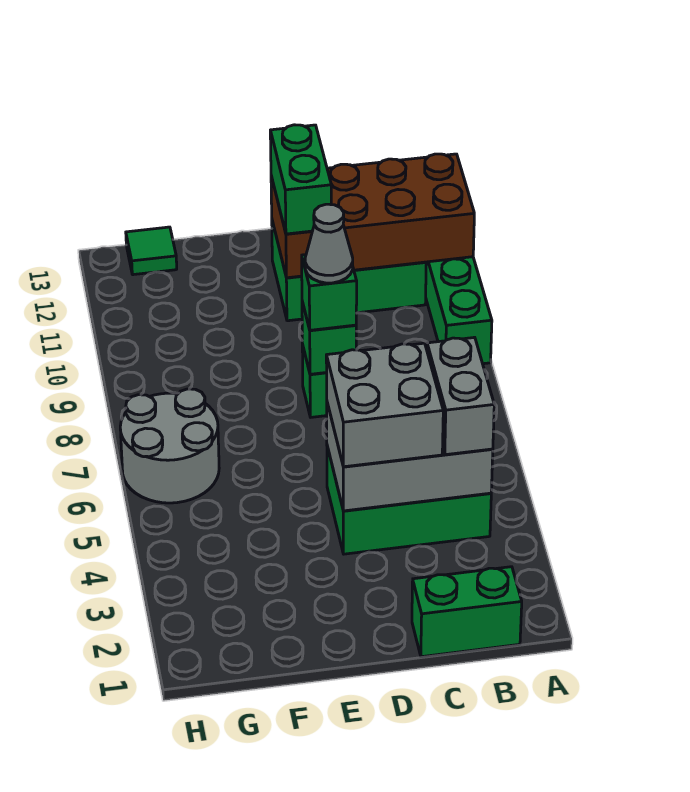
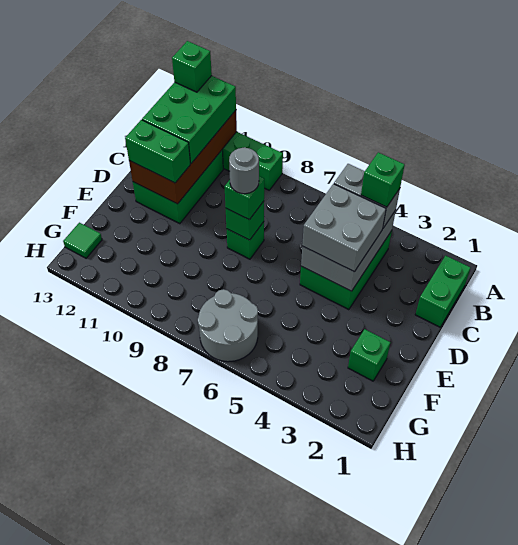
none -> green brick A11:C12 level 3
none -> green brick A12 level 4
none -> green brick B4 level 4
grey cone D8 level 4 -> grey round brick D8 level 4
none -> green brick F2 level 1

